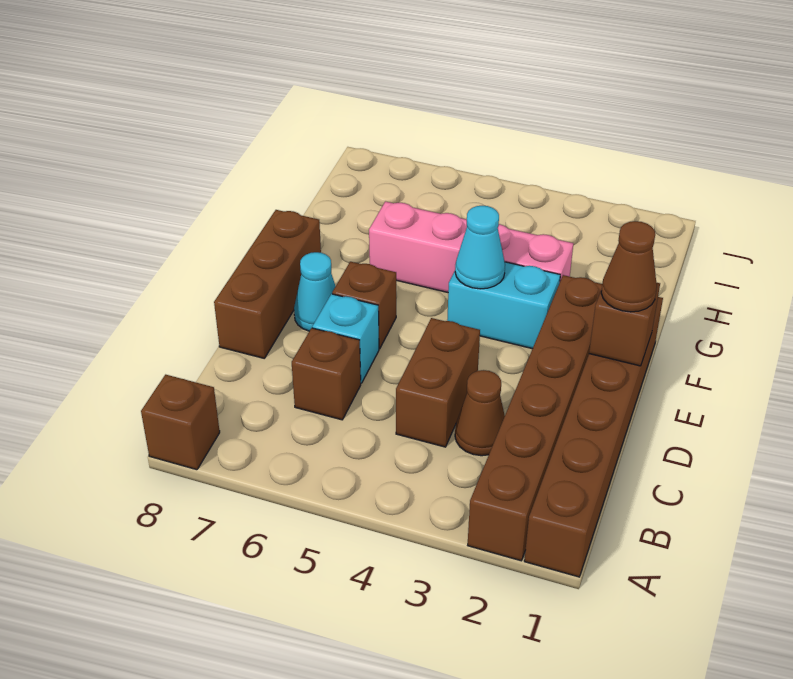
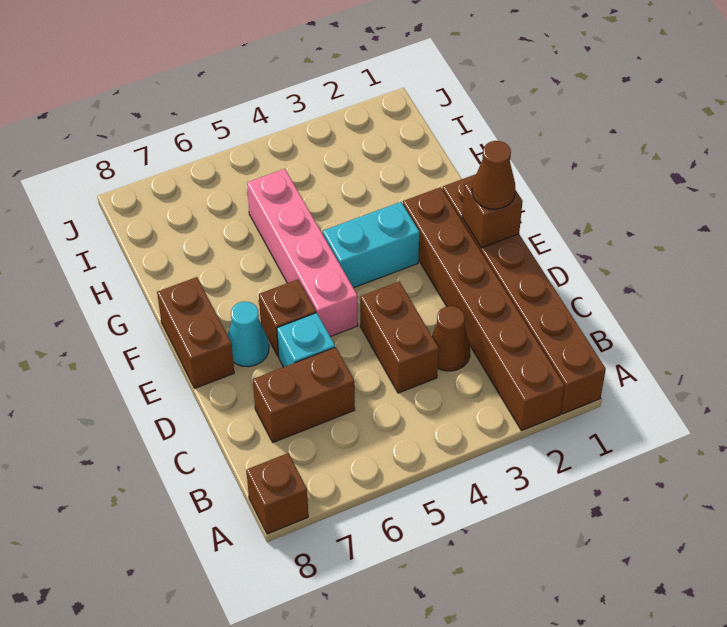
brown brick C6 level 1 -> brown brick C6:C7 level 1
brown brick D8:F8 level 1 -> brown brick E8:F8 level 1
cyan cone F4 level 2 -> none
pink brick G3:G6 level 1 -> pink brick E5:H5 level 1

